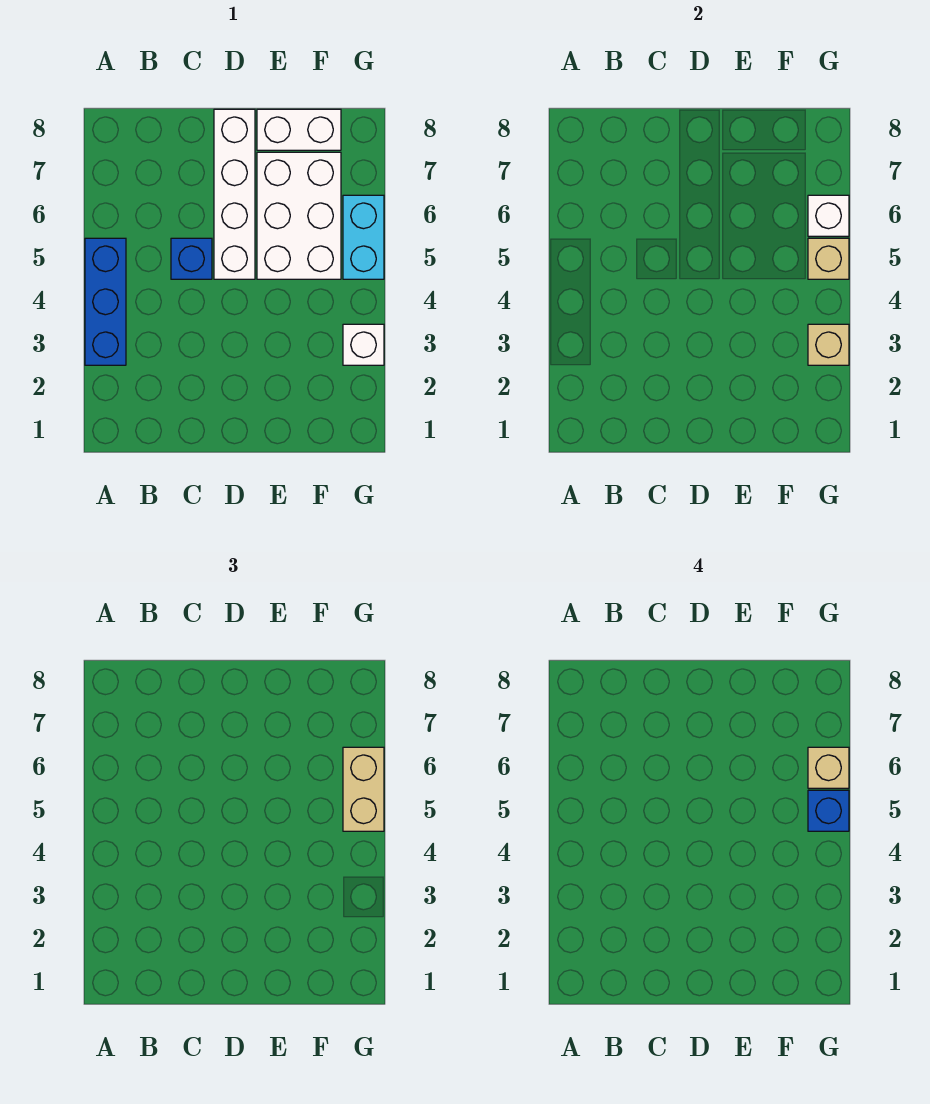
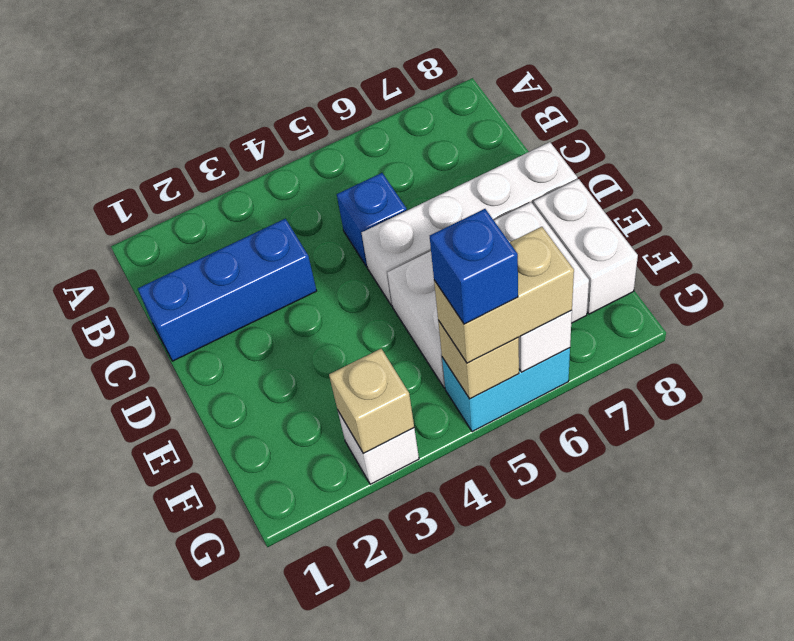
blue brick A3:A5 level 1 -> blue brick C1:C3 level 1
tan brick G6 level 4 -> none

